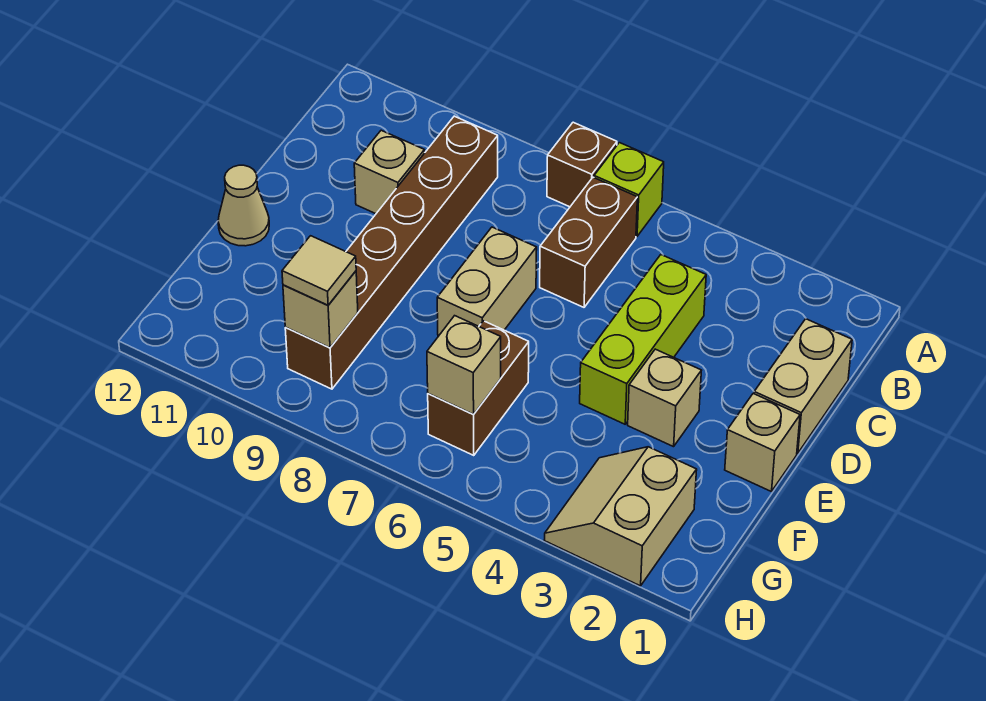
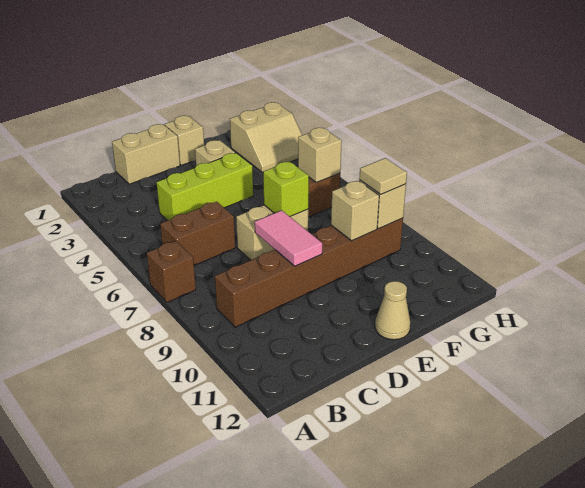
lime brick A6 level 1 -> lime brick E7 level 2
tan brick C10 level 1 -> tan brick F9 level 2
none -> pink tile D8:D9 level 2

